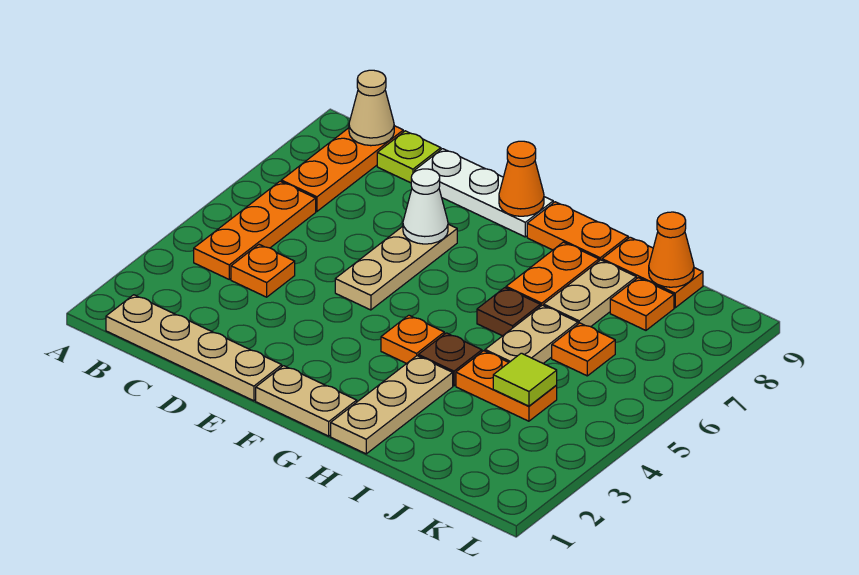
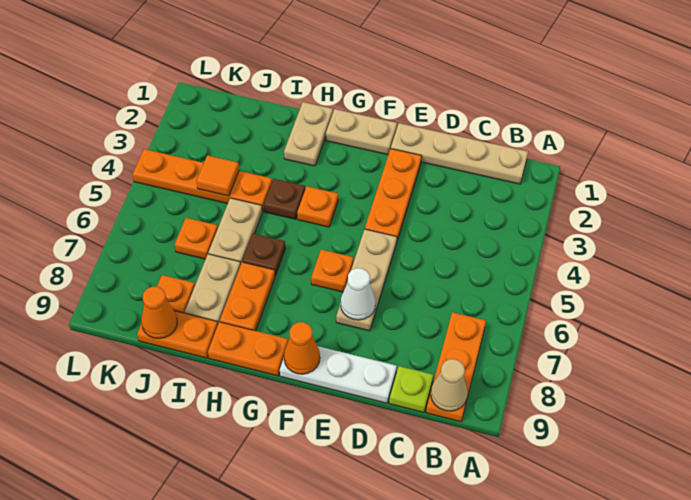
orange plate B4:B6 level 1 -> orange plate E2:E4 level 1
orange plate C4 level 1 -> orange plate F6 level 1
tan plate H1:H3 level 1 -> tan plate H1:H2 level 1
orange plate I4:J4 level 1 -> orange plate I4:L4 level 1
lime tile J4 level 2 -> orange tile J4 level 2

